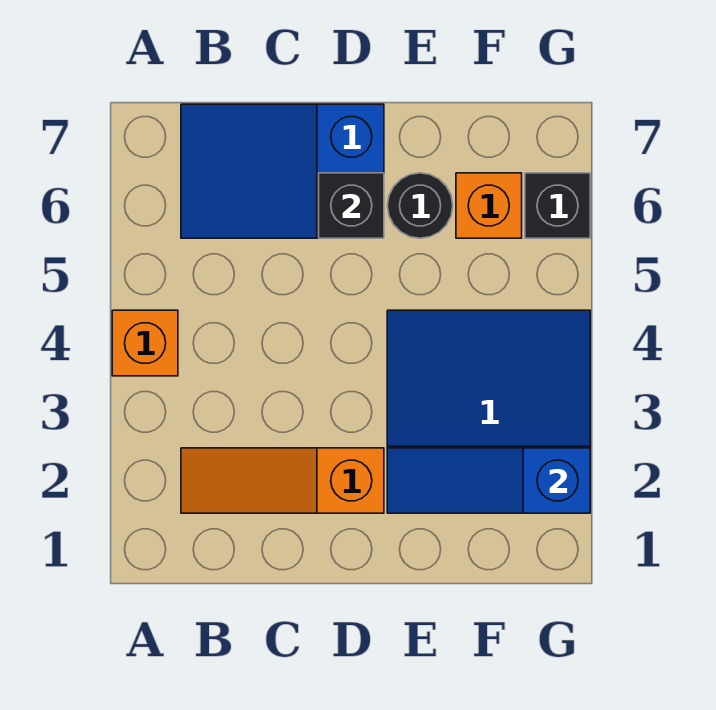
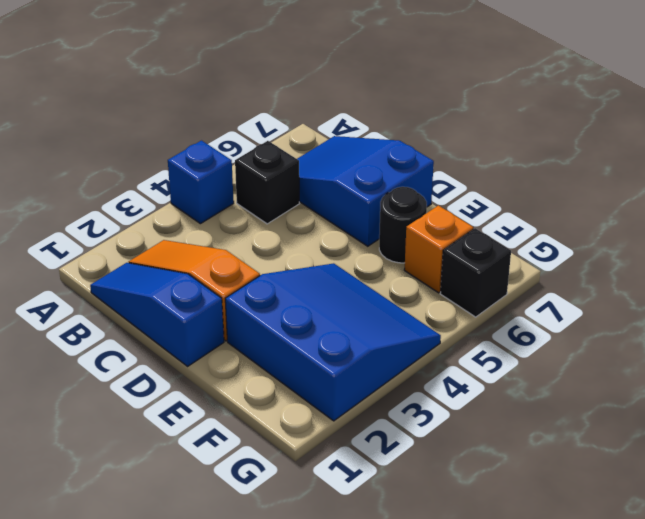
orange brick A4 level 1 -> blue brick A4 level 1
black brick D6 level 2 -> black brick B5 level 1
blue slope E2:G2 level 2 top G -> blue slope B1:D1 level 1 top D

